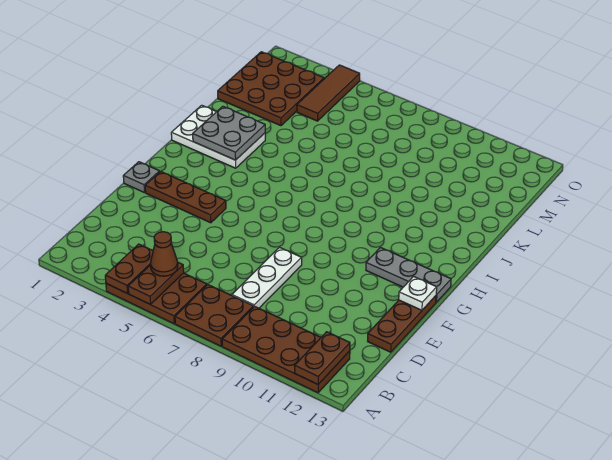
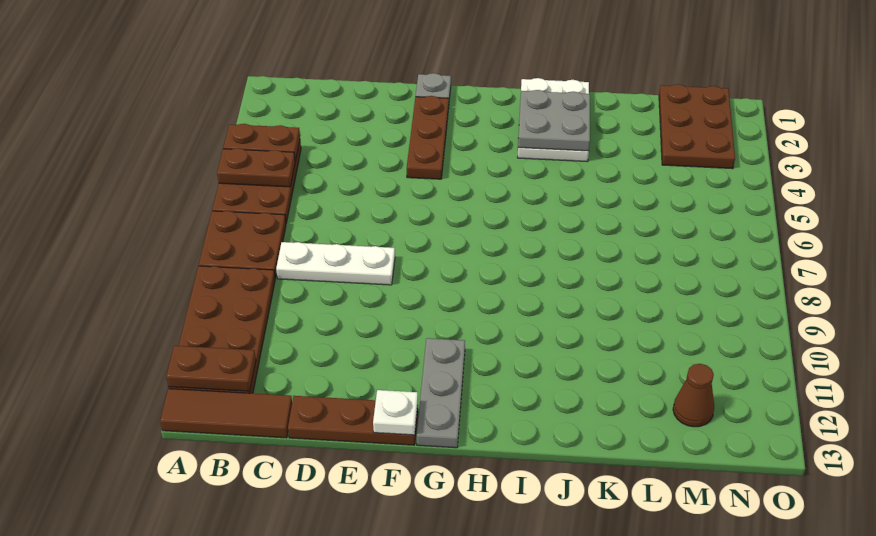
brown cone B5 level 3 -> brown cone M12 level 1
brown plate L1:N3 level 1 -> brown plate M1:N3 level 1
brown tile M4:O4 level 1 -> brown tile A13:C13 level 1

